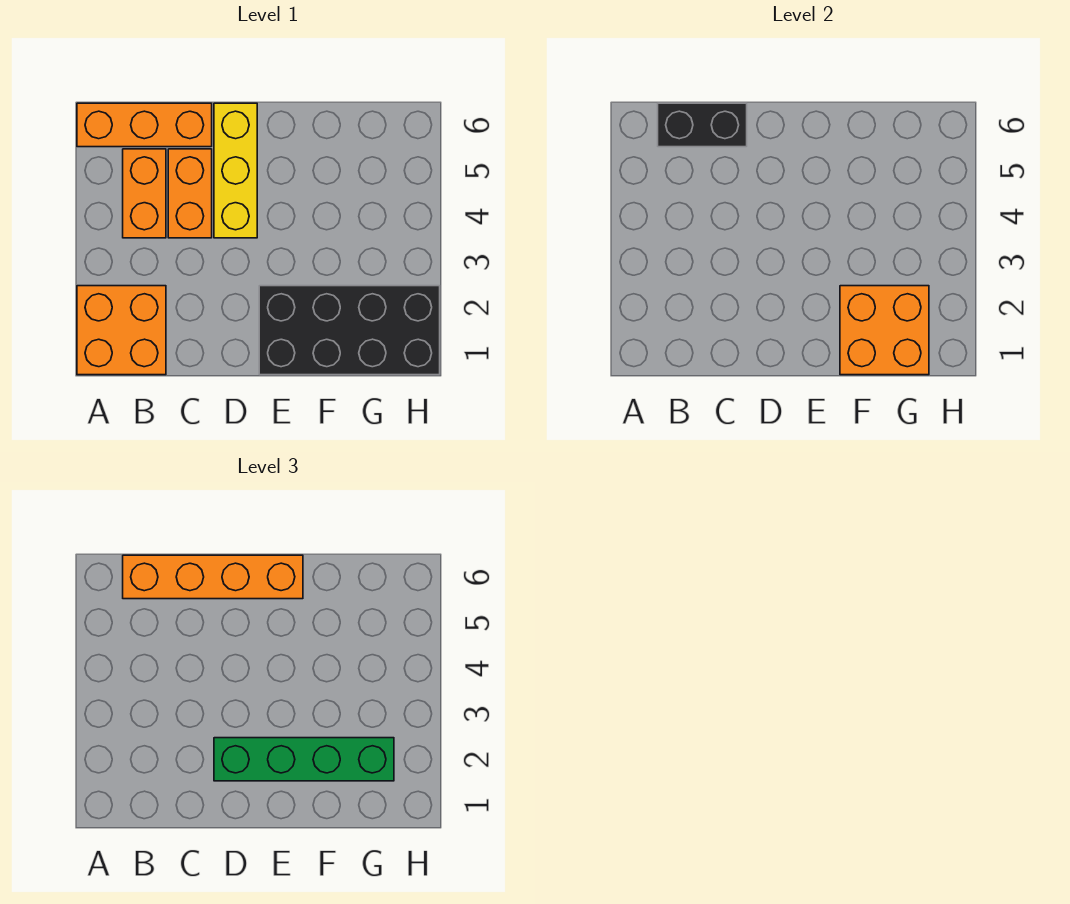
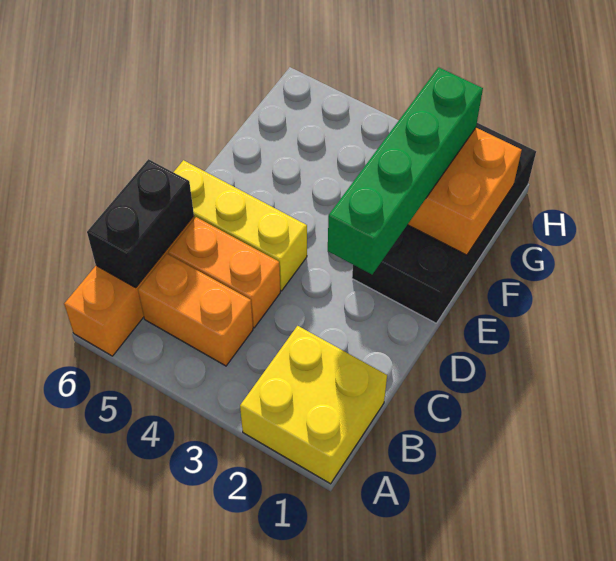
orange brick A1:B2 level 1 -> yellow brick A1:B2 level 1
orange brick B6:E6 level 3 -> none

